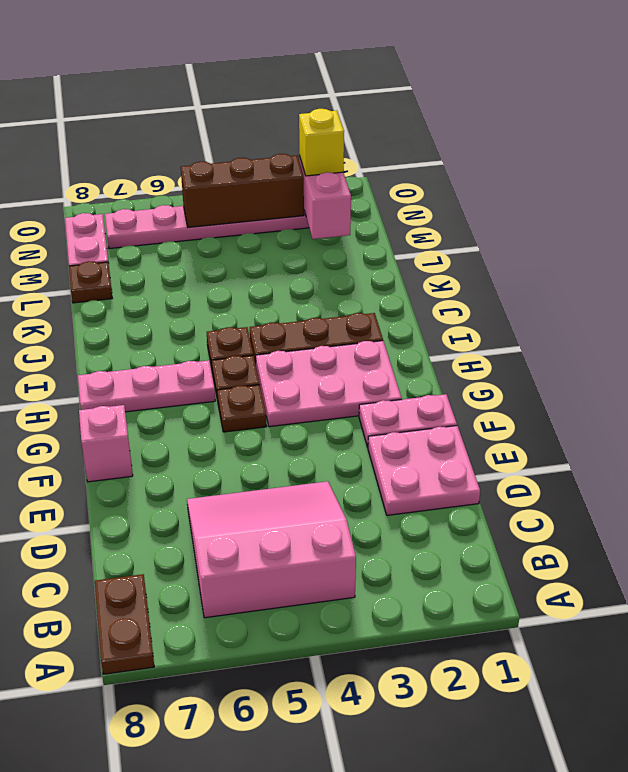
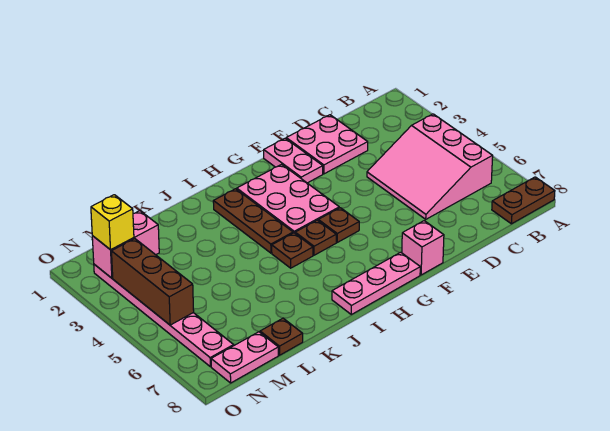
pink plate H6:H8 level 1 -> pink plate G8:I8 level 1

